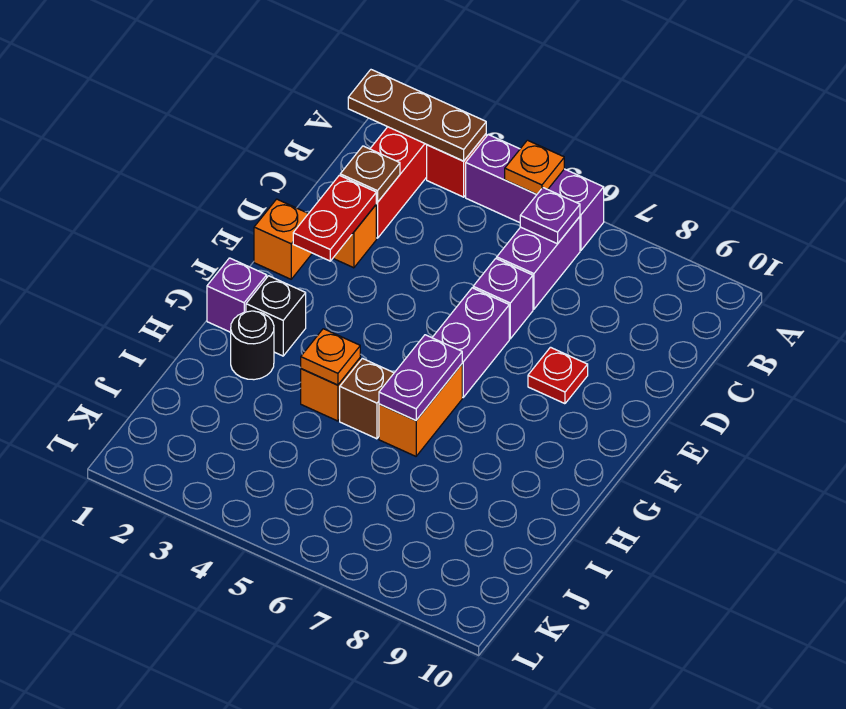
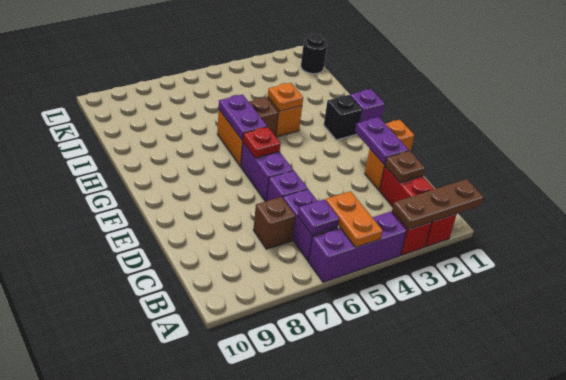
orange plate A5 level 2 -> orange plate A5:B5 level 2
none -> brown brick C7 level 1
red plate D2:E2 level 2 -> purple plate D2:E2 level 2
red plate E8 level 1 -> red plate F6 level 2
black round brick H2 level 1 -> black round brick K1 level 1

